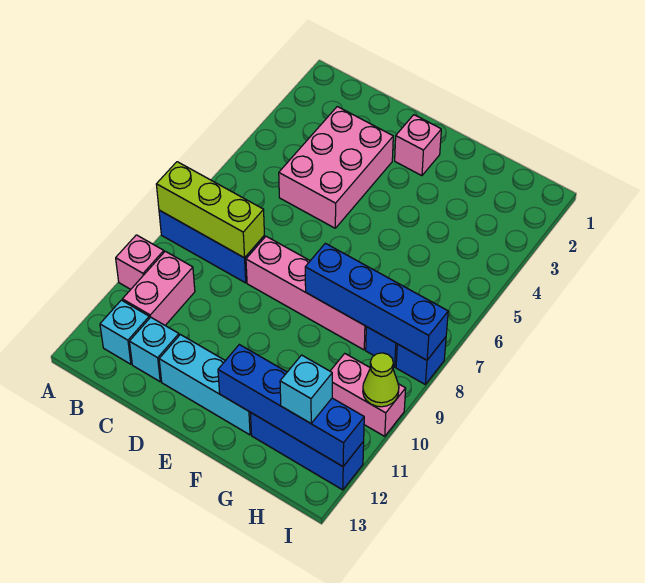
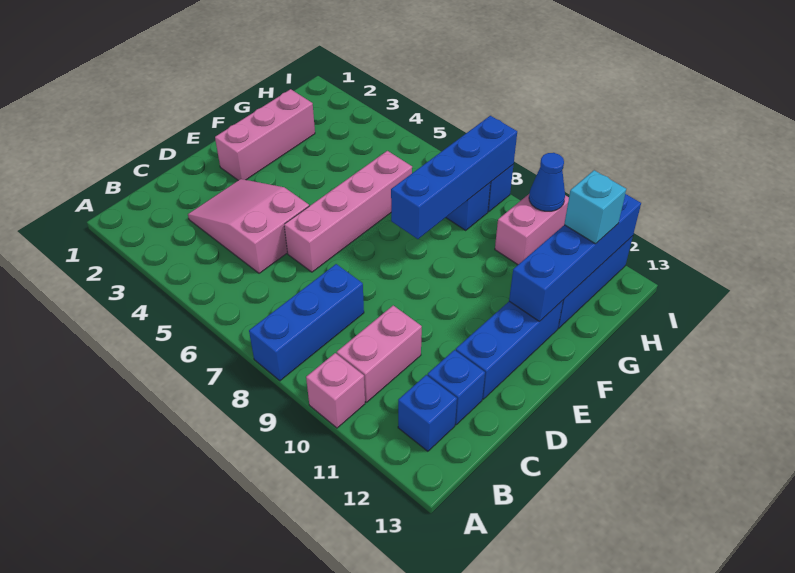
lime brick A8:C8 level 2 -> none
pink brick B10:B11 level 1 -> pink brick B10:C10 level 1
cyan brick B12 level 1 -> blue brick B12 level 1
pink brick C3:D5 level 1 -> pink slope C3:D5 level 1 top 5
cyan brick C12 level 1 -> blue brick C12 level 1
pink brick D8:G8 level 1 -> pink brick D6:G6 level 1
cyan brick D12:F12 level 1 -> blue brick D12:F12 level 1
pink brick E2 level 1 -> pink brick E2:G2 level 1
lime cone I10 level 2 -> blue cone I10 level 2

